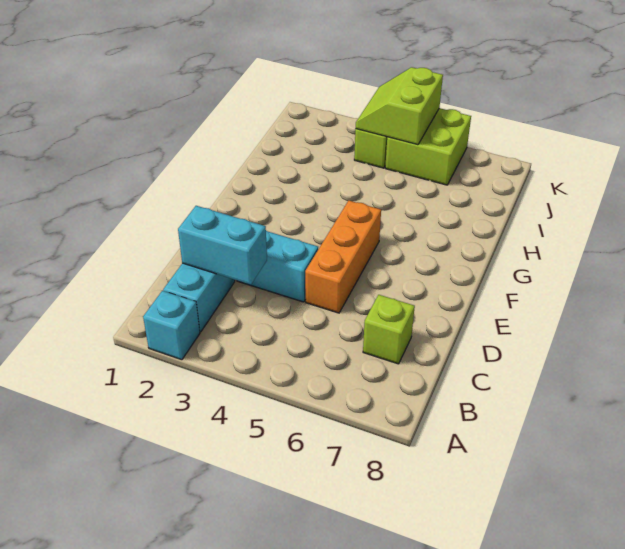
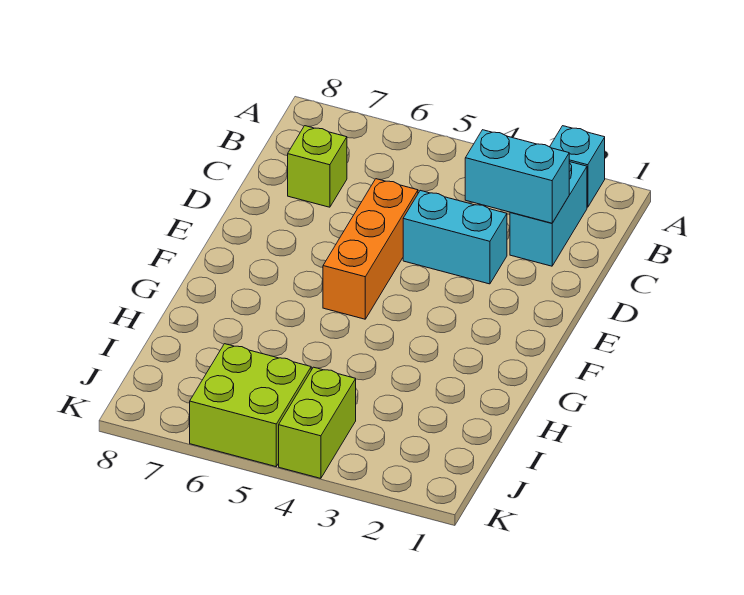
lime slope J4:K5 level 2 top 5 -> none

